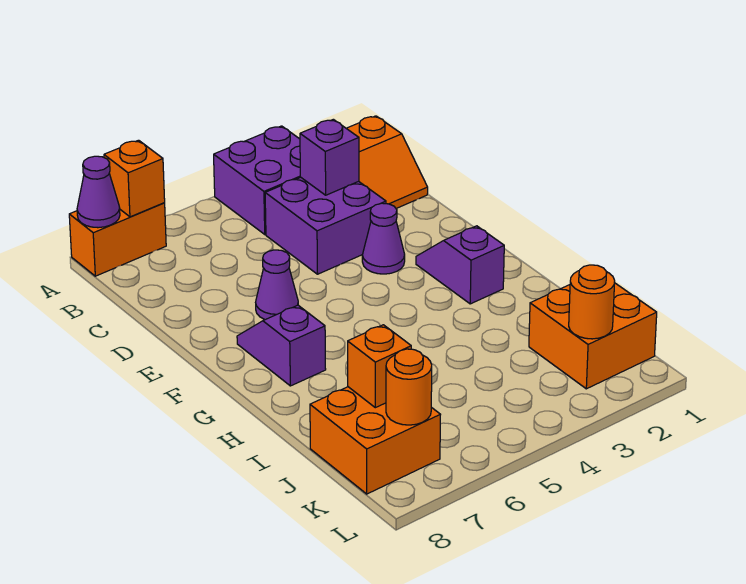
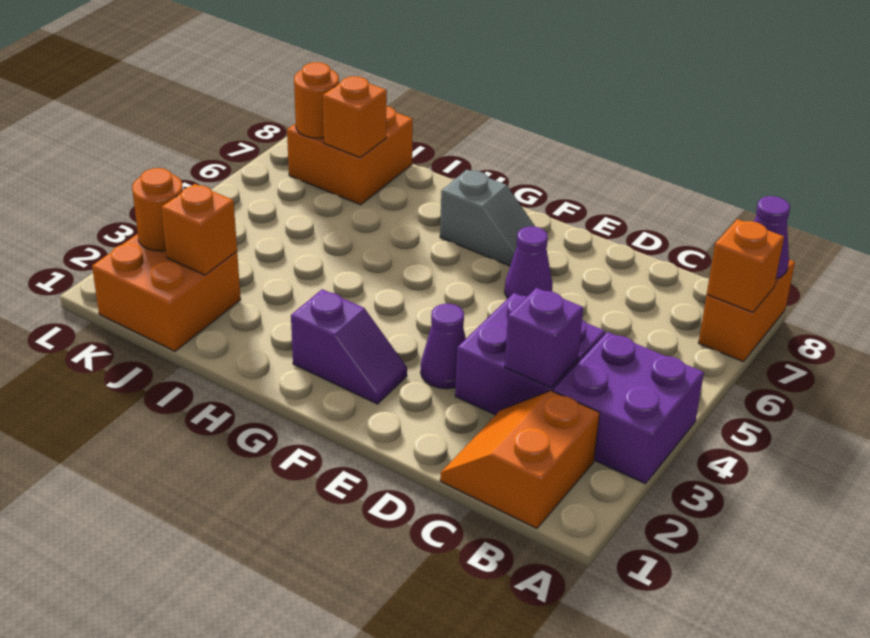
purple slope F7:G7 level 1 top G -> grey slope F7:G7 level 1 top G
none -> orange brick J2 level 2

